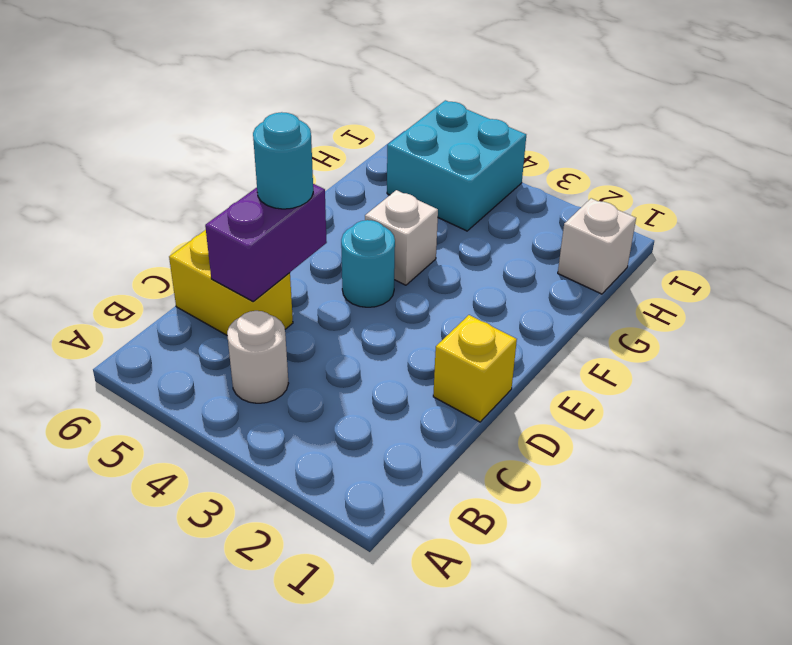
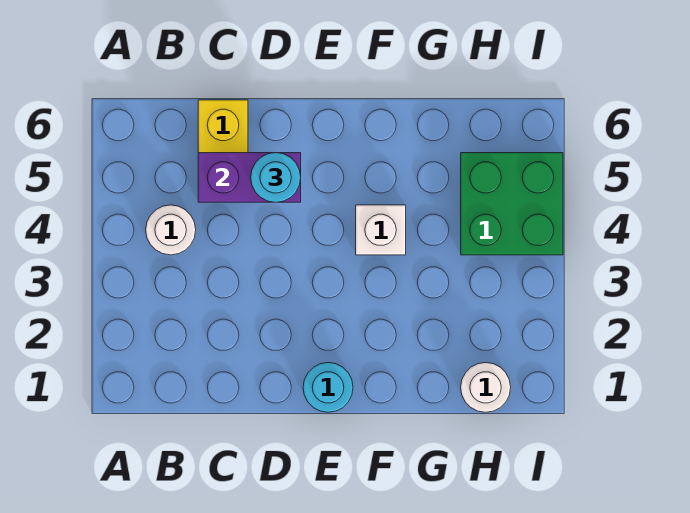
yellow brick D1 level 1 -> none
cyan round brick E4 level 1 -> cyan round brick E1 level 1
white brick H1 level 1 -> white round brick H1 level 1
cyan brick H4:I5 level 1 -> green brick H4:I5 level 1

